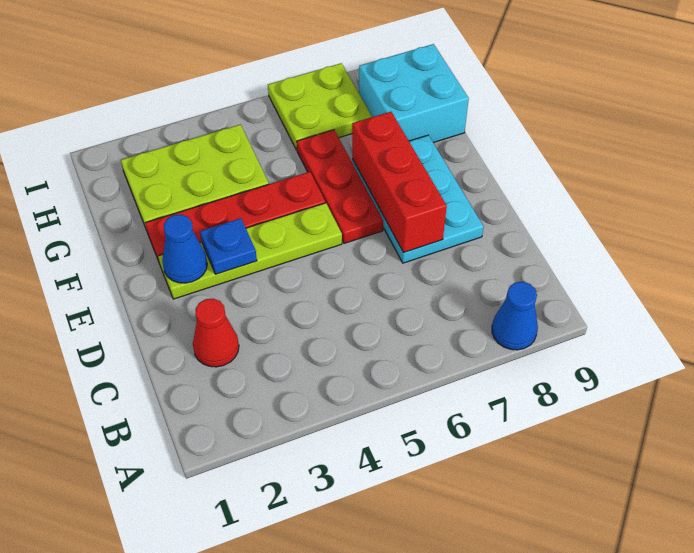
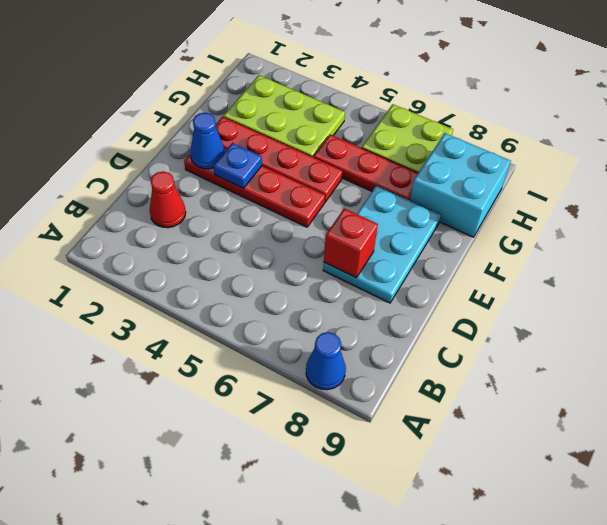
red brick D7:F7 level 2 -> red brick D7 level 2
lime plate E2:E5 level 1 -> red plate E2:E5 level 1
red plate E6:G6 level 1 -> red plate G5:G7 level 1

